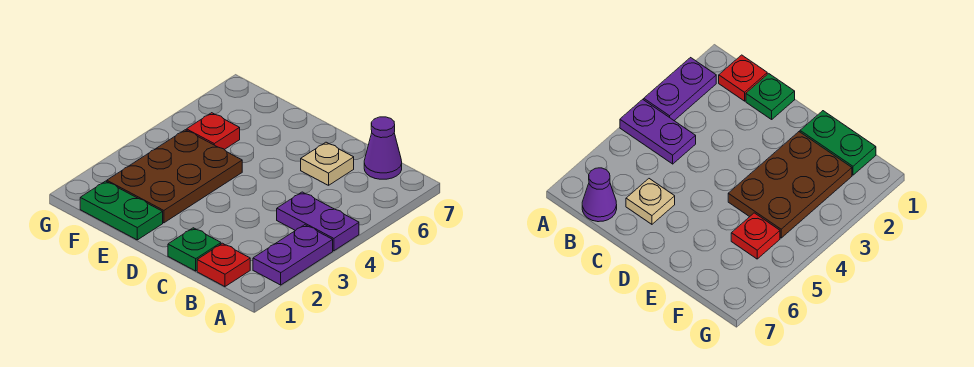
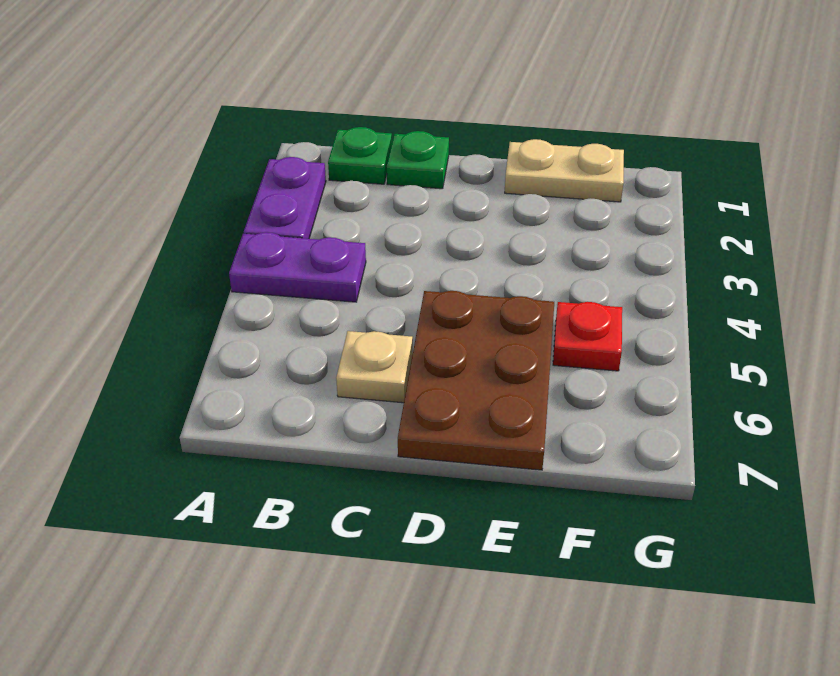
red plate B1 level 1 -> green plate B1 level 1
purple cone B7 level 1 -> none
green plate E1:F1 level 1 -> tan plate E1:F1 level 1
brown plate E2:F4 level 1 -> brown plate D5:E7 level 1

